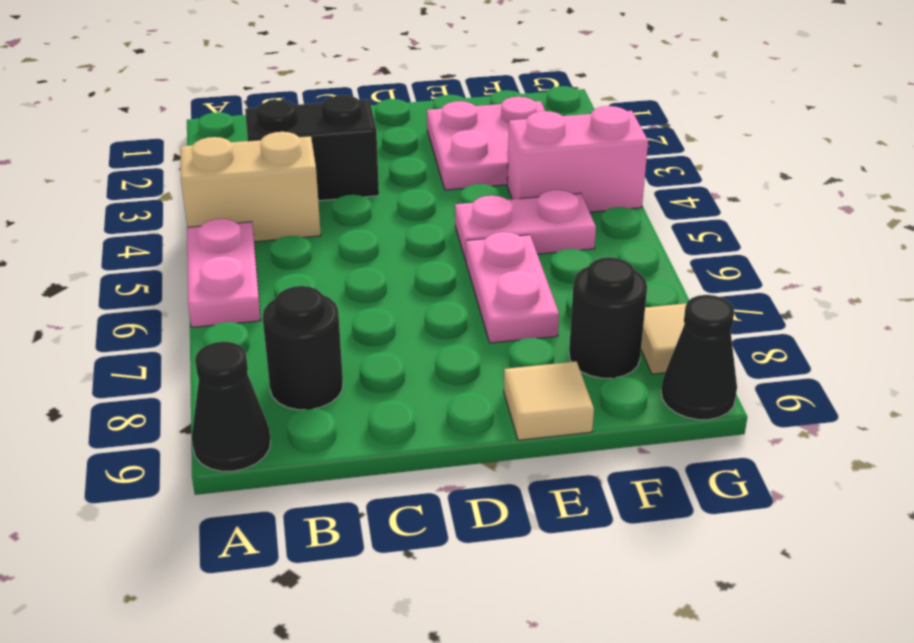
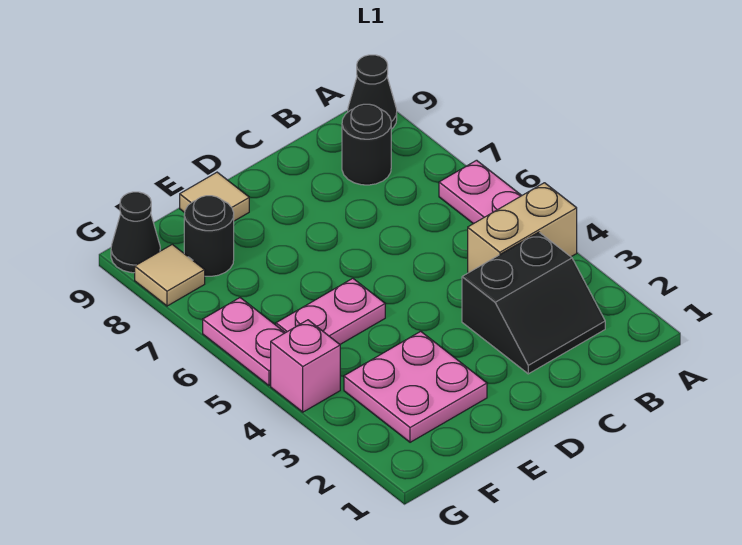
pink plate E6:E7 level 1 -> pink plate G5:G6 level 1
pink brick F4:G4 level 1 -> pink brick G4 level 1

